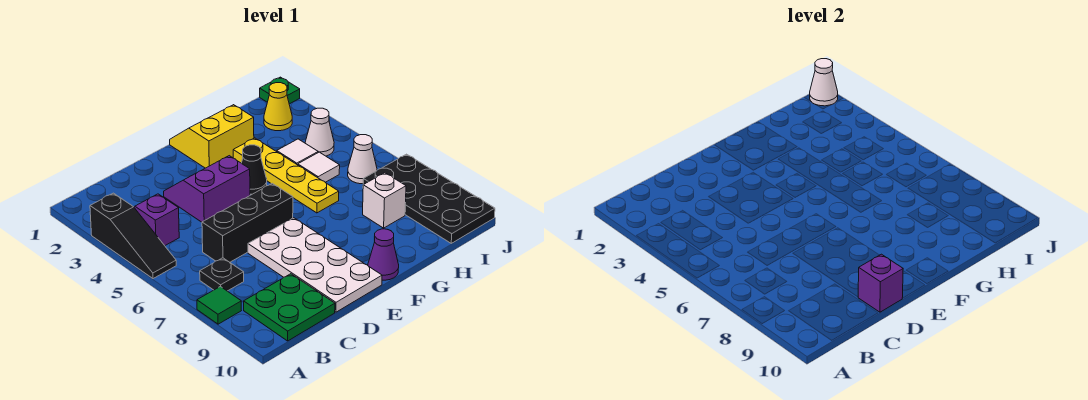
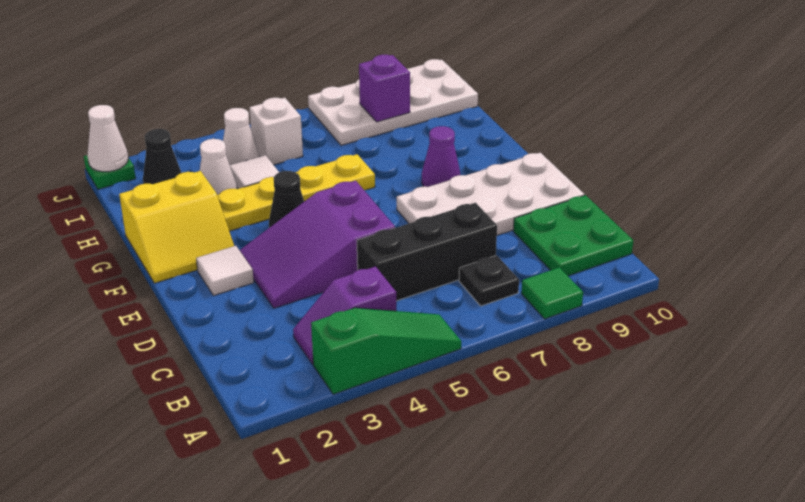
black slope A3:A5 level 1 top 3 -> green slope A3:A5 level 1 top 3
black brick C6:E6 level 1 -> black brick C5:C7 level 1
purple slope D3:E4 level 1 top 4 -> purple slope D3:E5 level 1 top 5
purple brick D10 level 2 -> purple brick I8 level 2
yellow slope F1:G2 level 1 top 2 -> yellow slope F1:G2 level 1 top G
purple cone F10 level 1 -> purple cone F8 level 1
white tile H5 level 1 -> white tile E2 level 1
white brick H8 level 1 -> white brick I5 level 1
yellow cone I2 level 1 -> black cone I2 level 1
white cone I6 level 1 -> white cone H3 level 1
black plate I7:J10 level 1 -> white plate I7:J10 level 1

